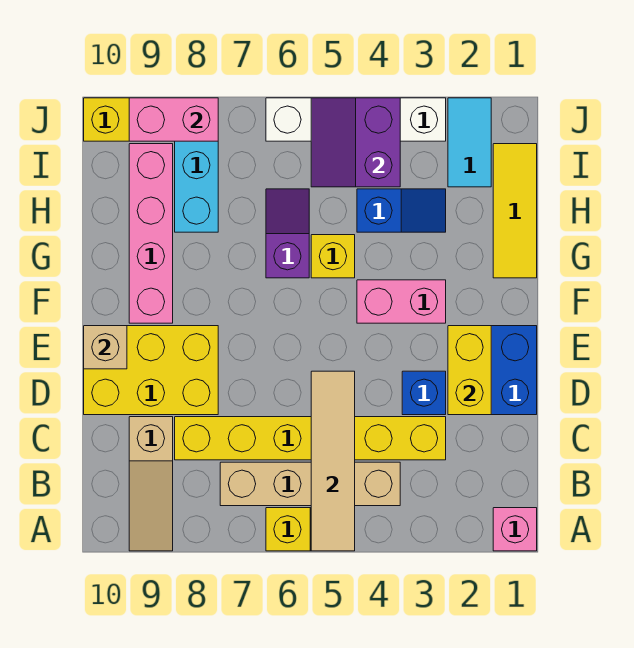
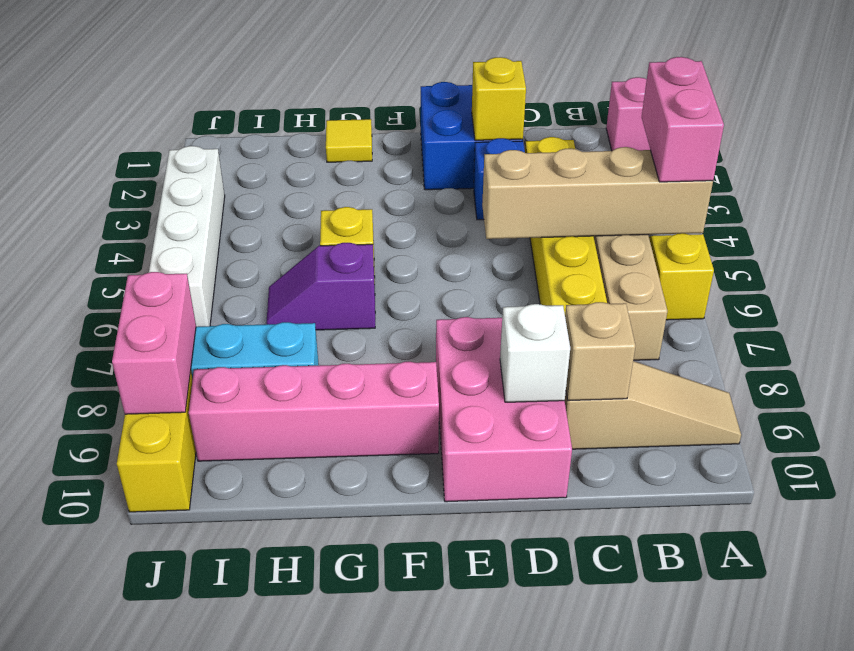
tan tile A5:D5 level 2 -> tan brick A5:D5 level 2
yellow brick D2:E2 level 2 -> yellow brick D2 level 2
yellow brick D8:E10 level 1 -> pink brick D8:E10 level 1
none -> white brick D9 level 2
tan brick E10 level 2 -> tan brick C9 level 2
pink brick F3:F4 level 1 -> pink brick A4:A5 level 3
yellow tile G1:I1 level 1 -> yellow tile G1 level 1
blue slope H3:H4 level 1 top 4 -> none
cyan tile I2:J2 level 1 -> none
purple slope I4:J5 level 2 top 4 -> none

